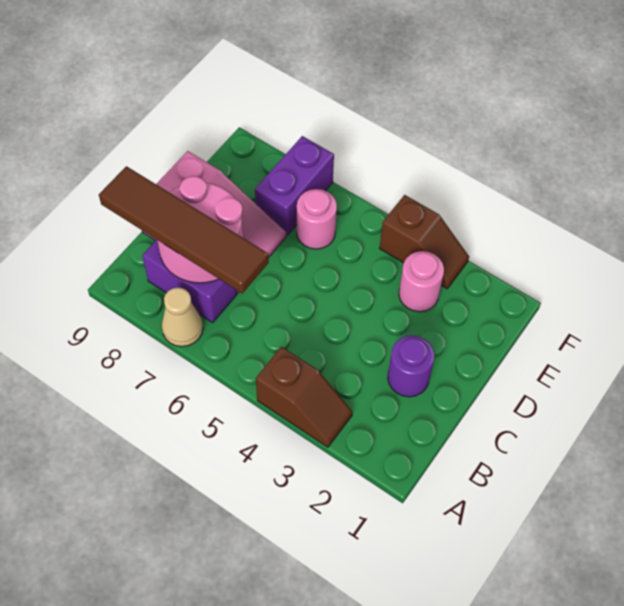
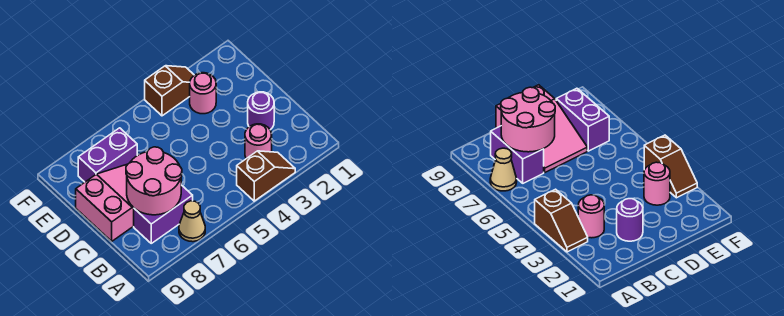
brown tile B6:B9 level 3 -> none
pink round brick E6 level 1 -> pink round brick B3 level 1
purple brick E7:F7 level 1 -> purple brick E7:E8 level 1

